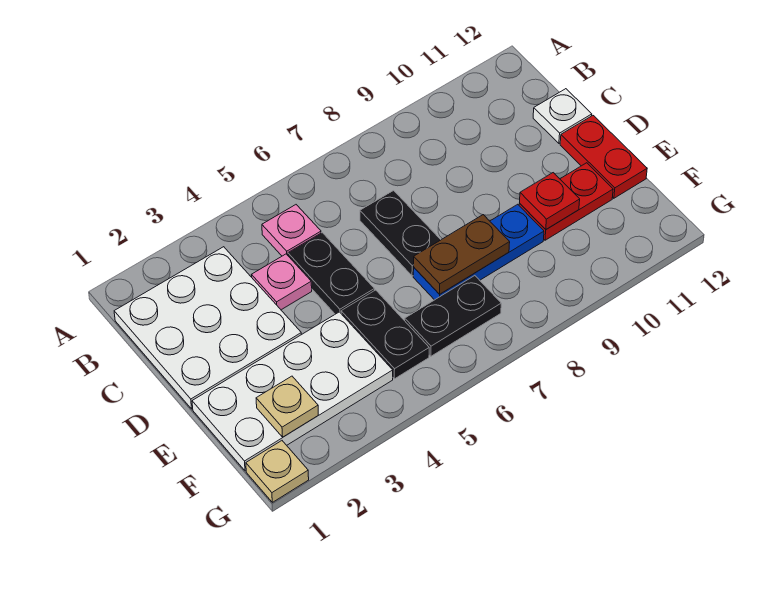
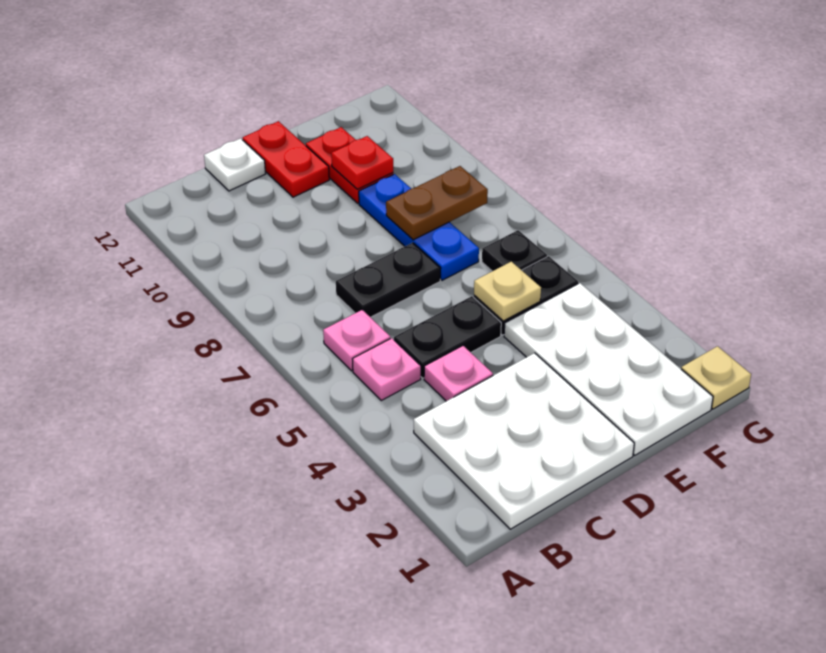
none -> pink plate B6 level 1
red plate D12:E12 level 1 -> red plate D11:D12 level 1
brown plate E7:E8 level 2 -> brown plate E8:F8 level 2
tan plate F2 level 2 -> tan plate E5 level 2
black plate F6:F7 level 1 -> black plate F6 level 1

